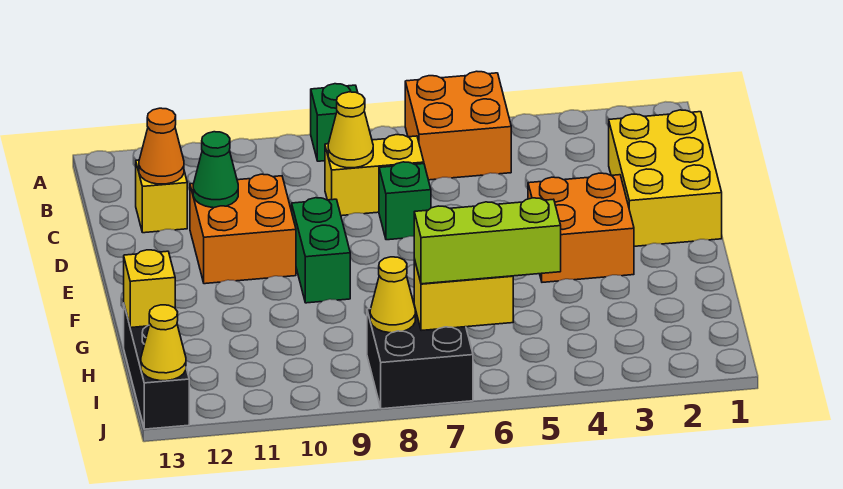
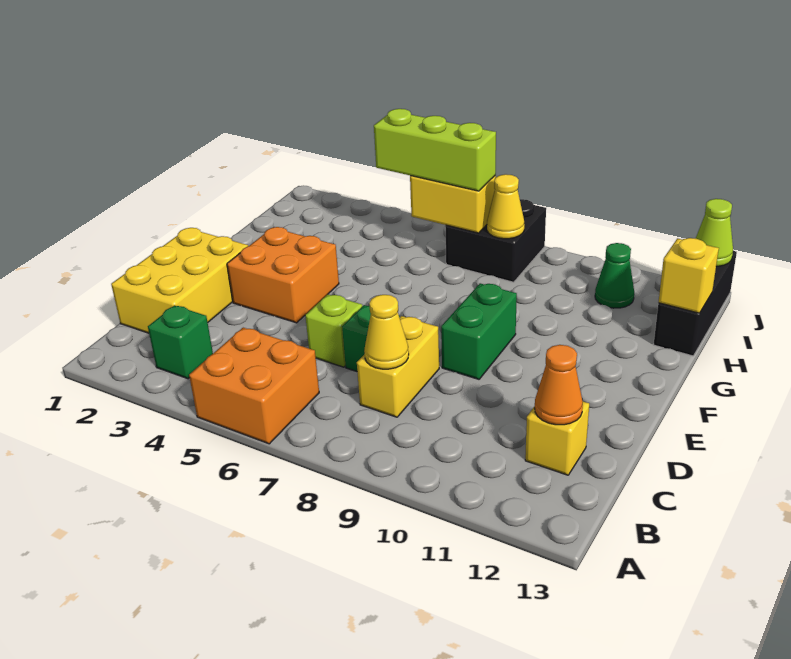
green brick A8 level 1 -> green brick B3 level 1
yellow brick C7:C8 level 1 -> yellow brick C8:D8 level 1
none -> lime brick D6 level 1
orange brick D10:E11 level 1 -> none
green cone D11 level 2 -> green cone I11 level 1
yellow cone J13 level 2 -> lime cone J13 level 2

